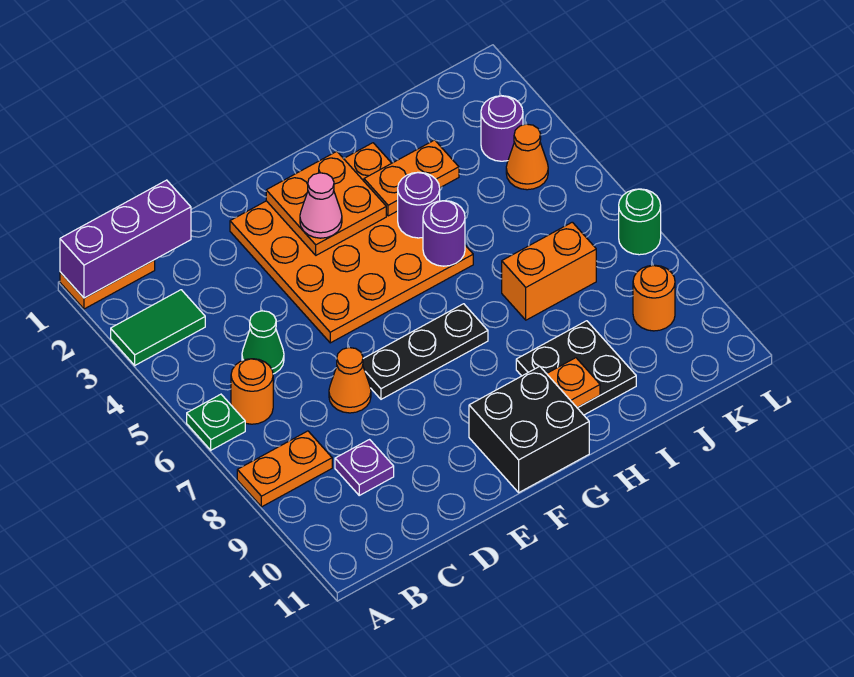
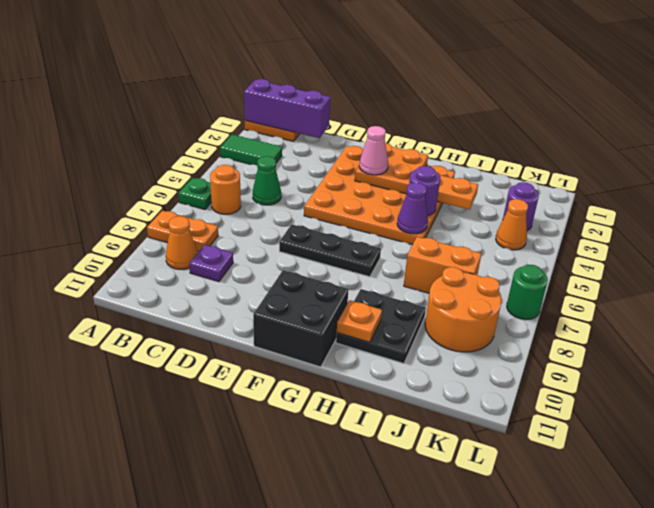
orange cone D7 level 1 -> orange cone B9 level 1
purple round brick H5 level 2 -> purple cone H5 level 2
orange round brick K9 level 1 -> orange round brick J8:K9 level 1

